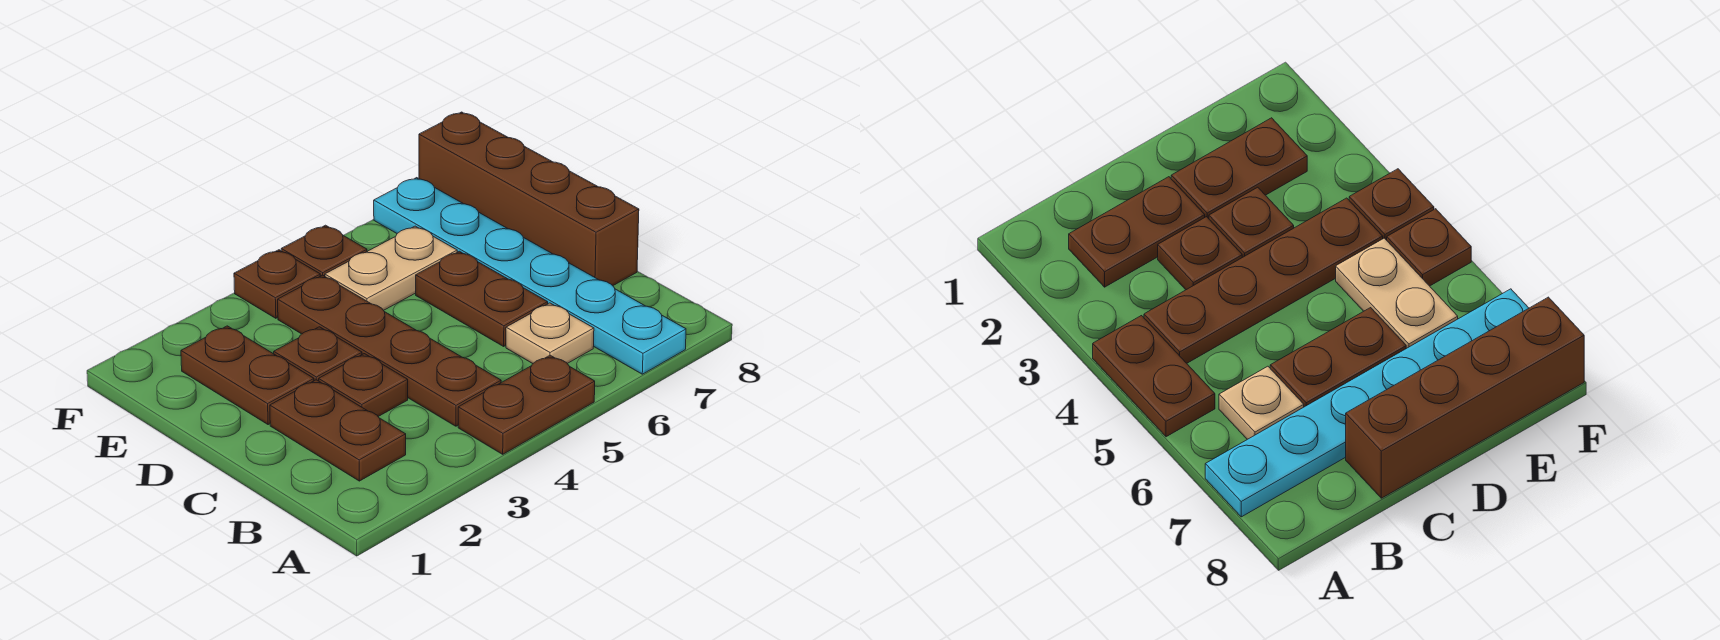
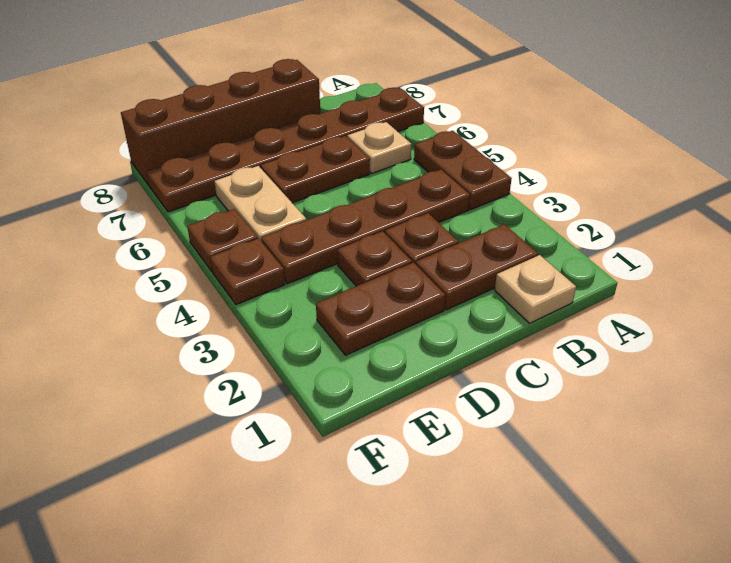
cyan plate A7:F7 level 1 -> brown plate A7:F7 level 1
none -> tan plate B1 level 1

